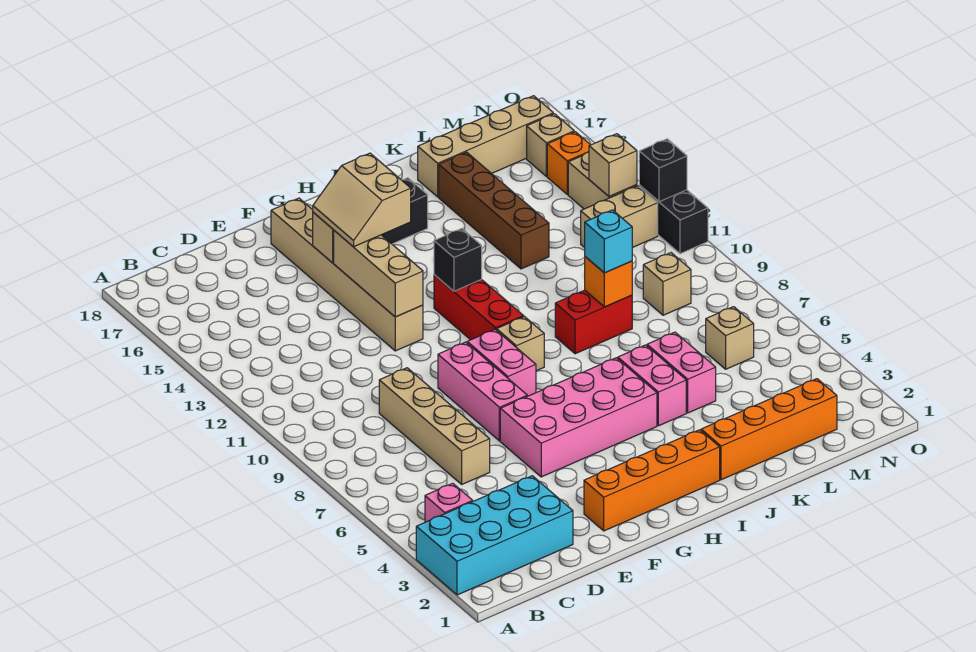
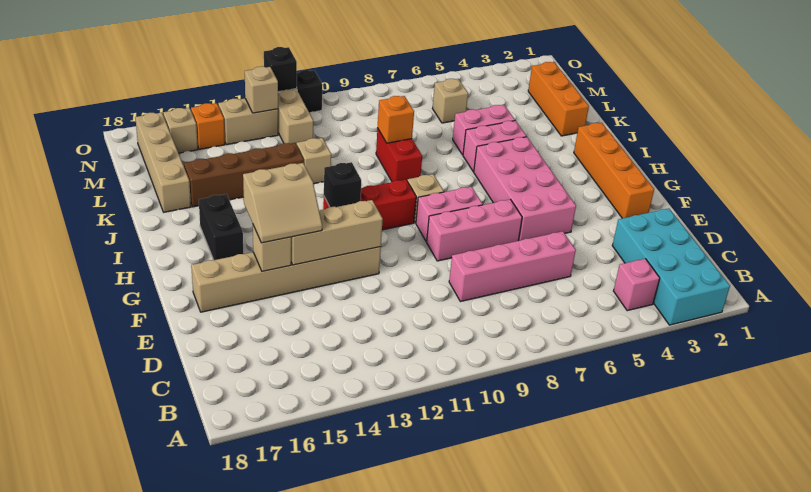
tan brick D6:D9 level 1 -> pink brick D6:D9 level 1
orange brick J2:M2 level 1 -> orange brick K2:M2 level 1
cyan brick K9 level 3 -> none
tan brick M9 level 1 -> tan brick K12 level 1

